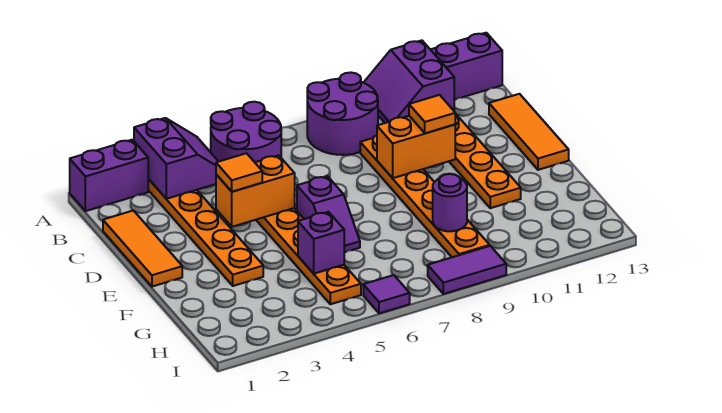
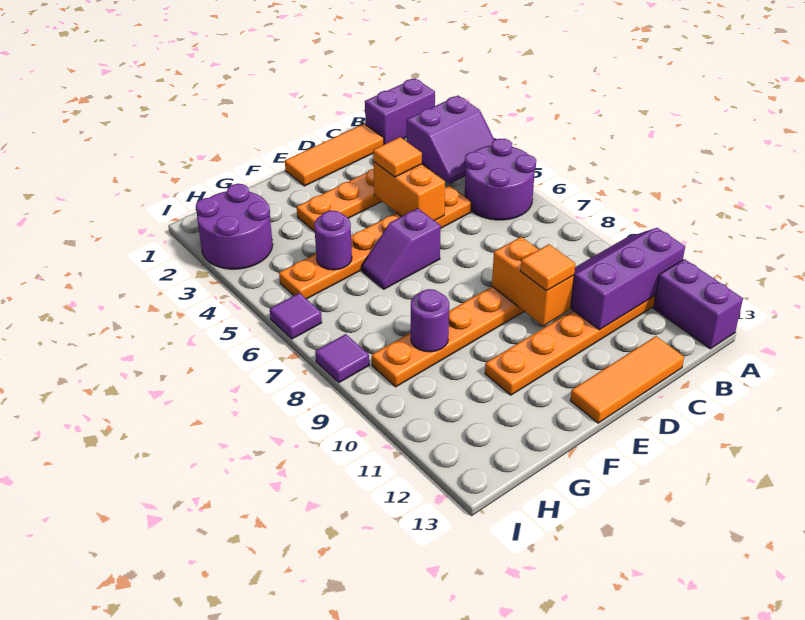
purple brick A1:A2 level 1 -> purple brick A1:B1 level 1
purple round brick A8:B9 level 1 -> purple round brick H2:I3 level 1
purple slope A10:B11 level 2 top 11 -> purple slope A10:C11 level 2 top 11
purple brick G5 level 2 -> purple round brick G5 level 2
purple tile I8:I9 level 1 -> purple tile I8 level 1

